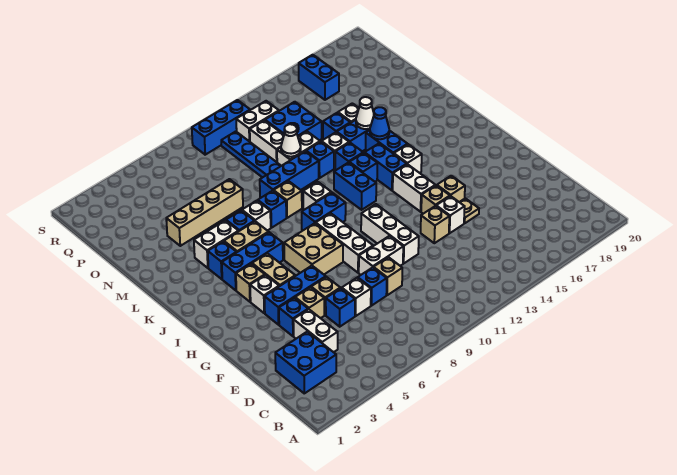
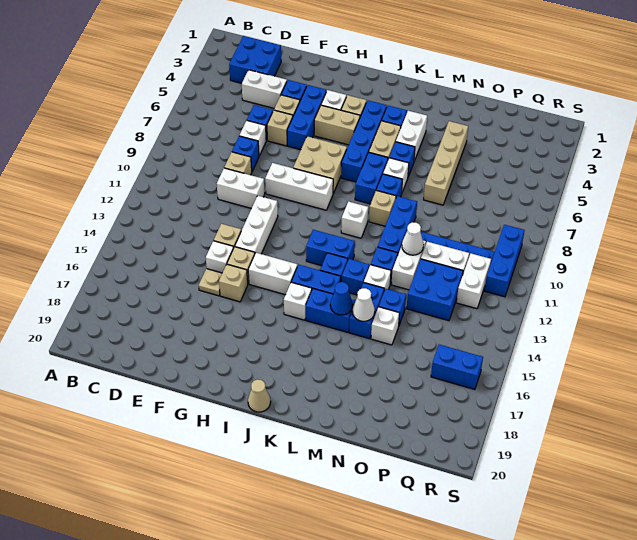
white brick F9:F10 level 1 -> white brick E10:F10 level 1
white brick F11:H11 level 1 -> white brick G11:G13 level 1
blue brick J4:J6 level 1 -> blue brick J4:J7 level 1
blue brick J9:J10 level 1 -> blue brick K7:K8 level 1
none -> tan cone J20 level 1

